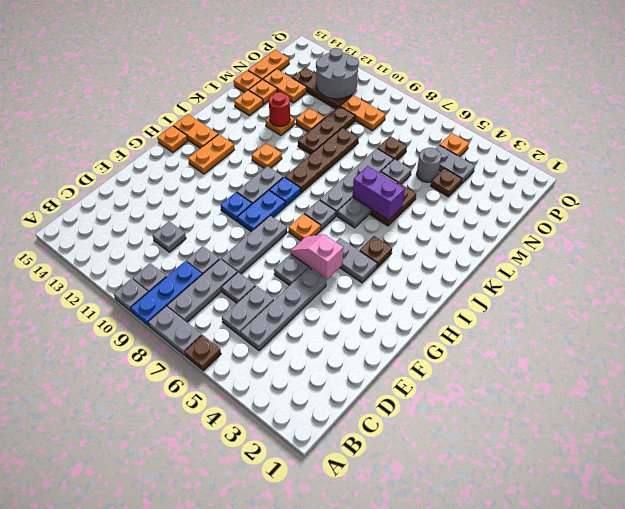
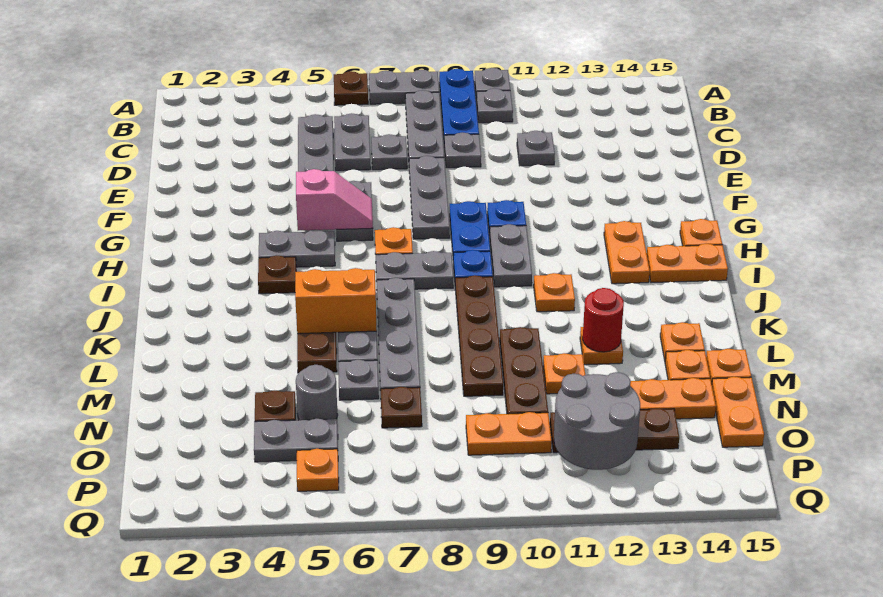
grey plate I7 level 1 -> grey plate I7:I8 level 1
purple brick K5:K6 level 2 -> orange brick K5:K6 level 2

